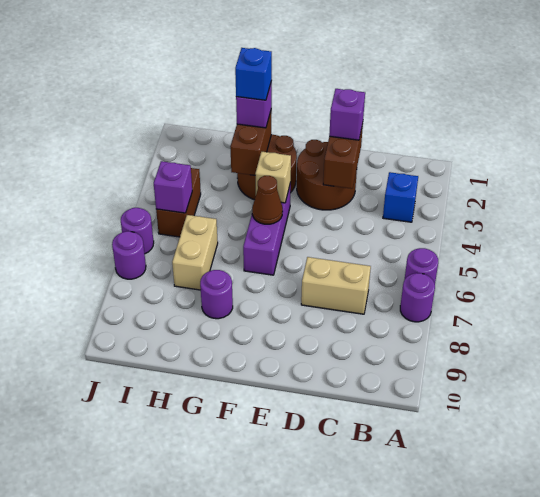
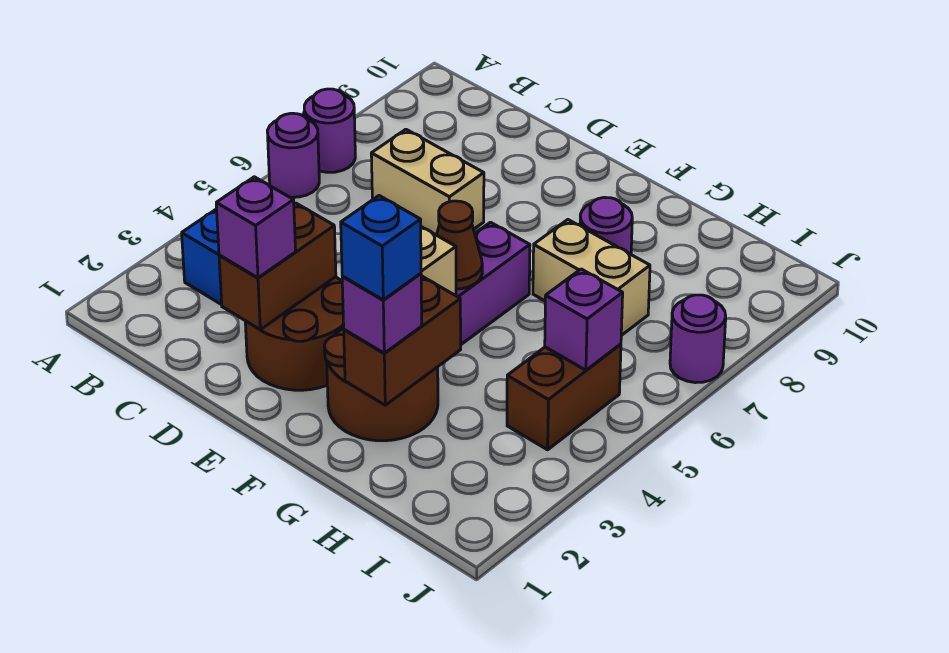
tan brick H6:H7 level 1 -> tan brick G7:H7 level 1
purple round brick J6 level 1 -> none

